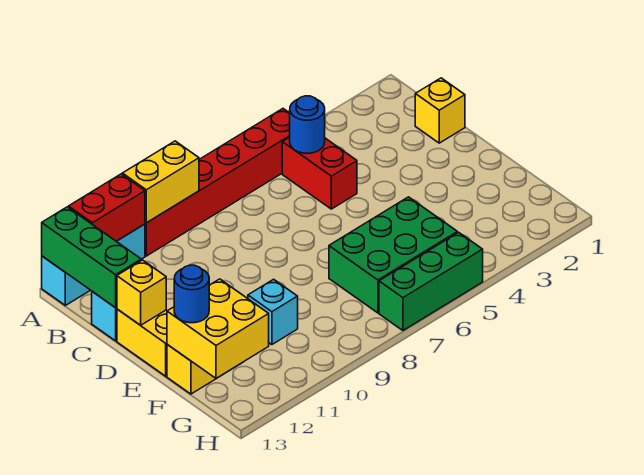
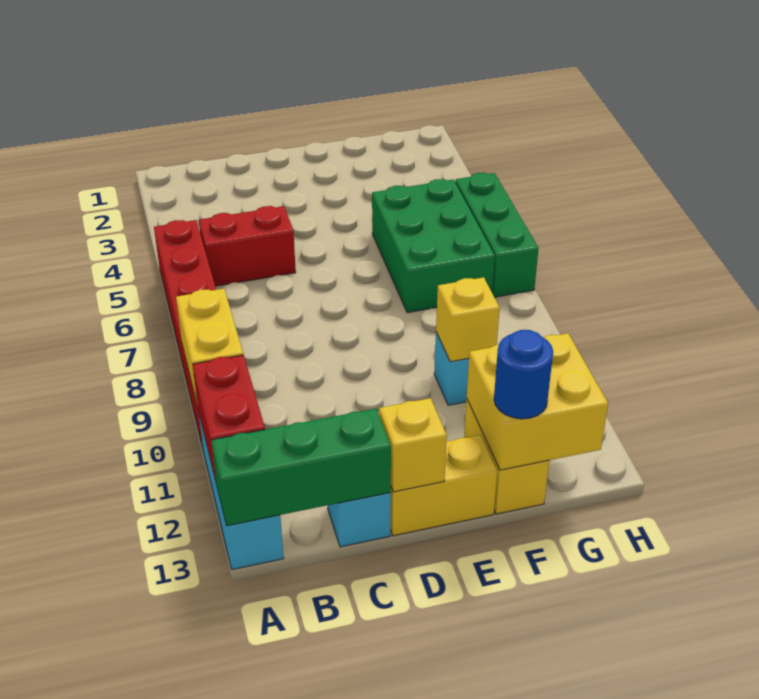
blue round brick B5 level 2 -> none
yellow brick C1 level 1 -> yellow brick F10 level 2

